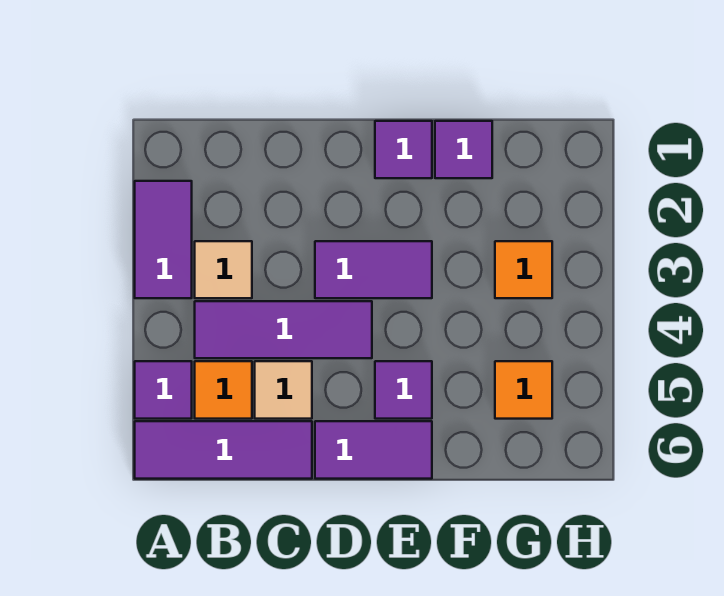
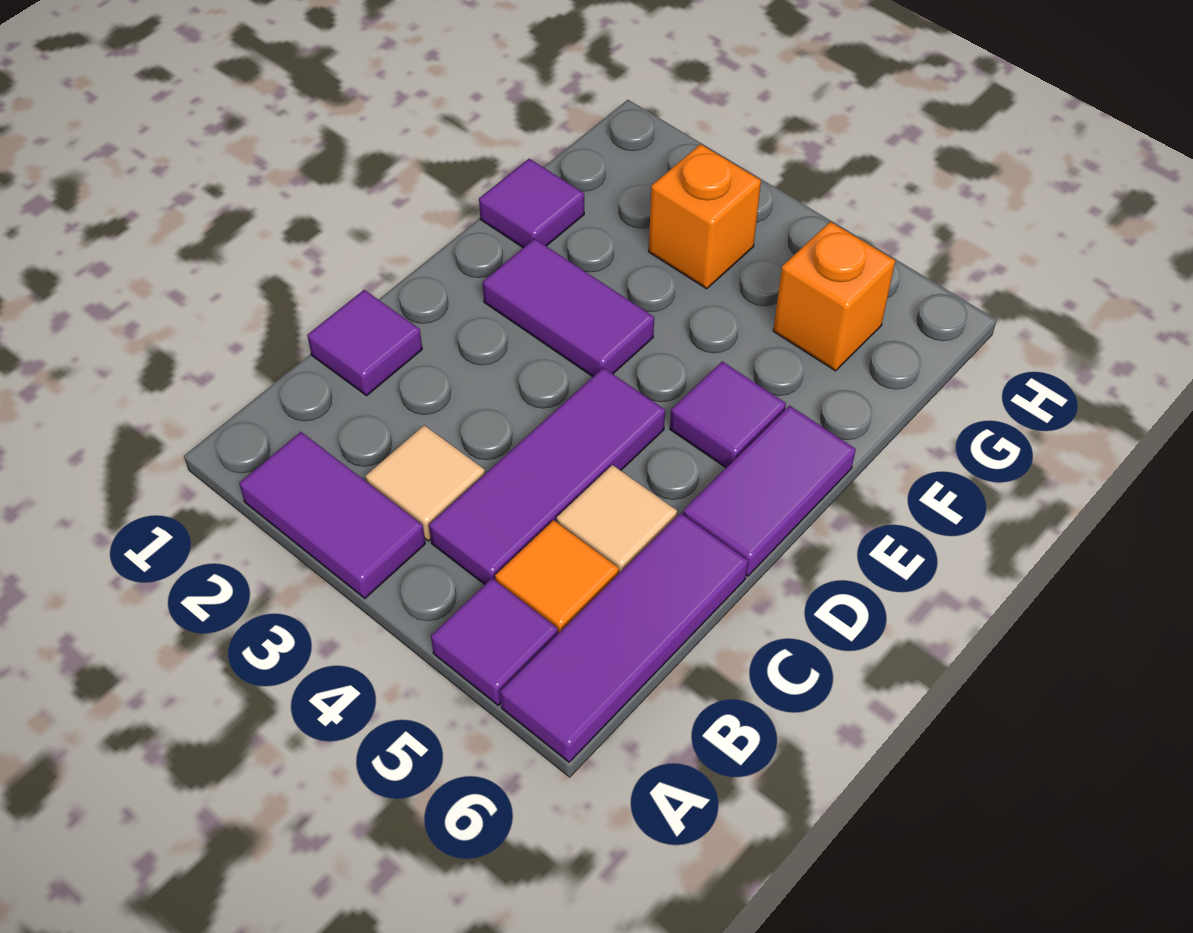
purple tile D3:E3 level 1 -> purple tile E2:E3 level 1
purple tile E1 level 1 -> purple tile C1 level 1
orange tile G3 level 1 -> orange brick G3 level 1
orange tile G5 level 1 -> orange brick G5 level 1

